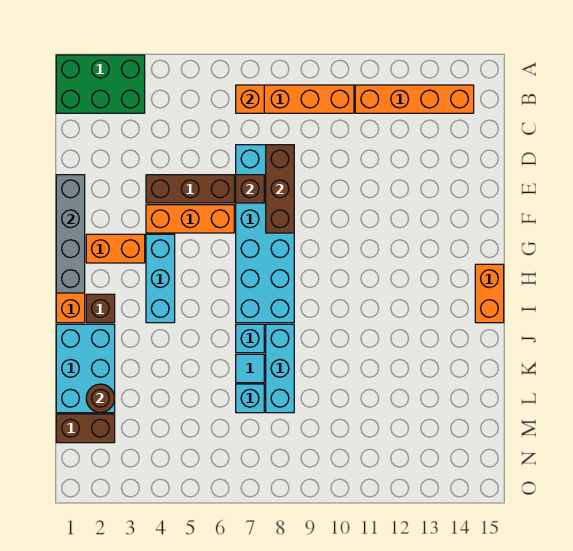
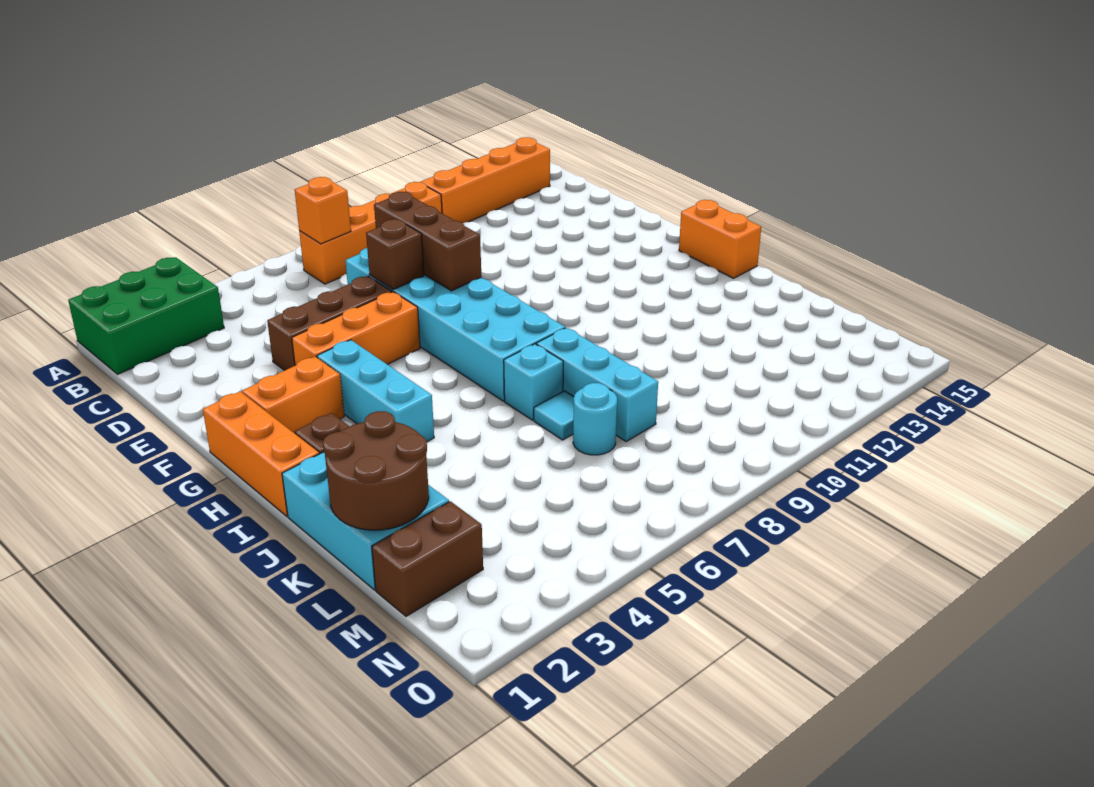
grey brick E1:H1 level 2 -> none
brown round brick L2 level 2 -> brown round brick K1:L2 level 2
cyan brick L7 level 1 -> cyan round brick L7 level 1

